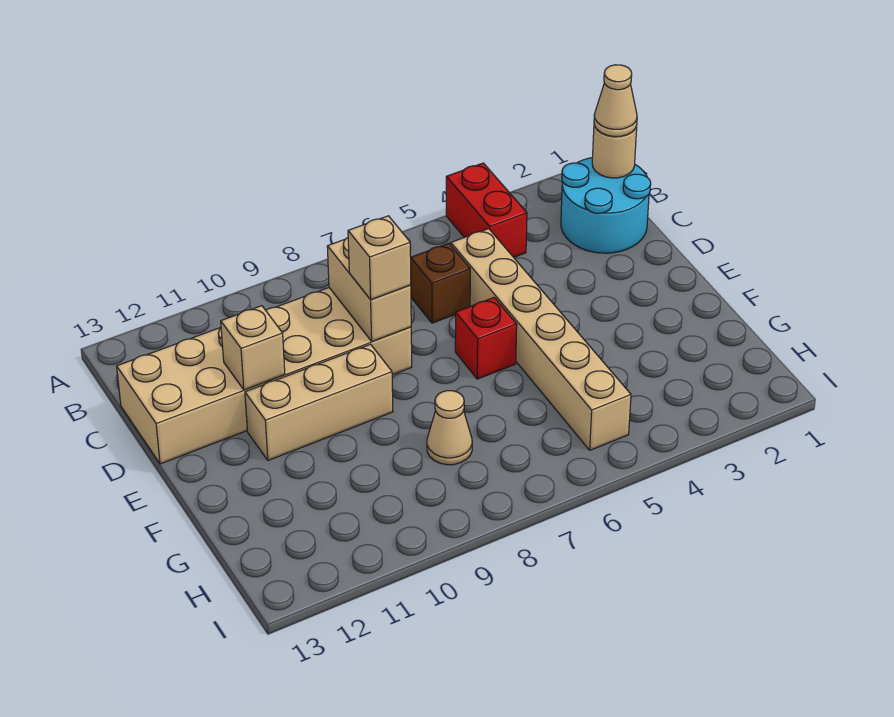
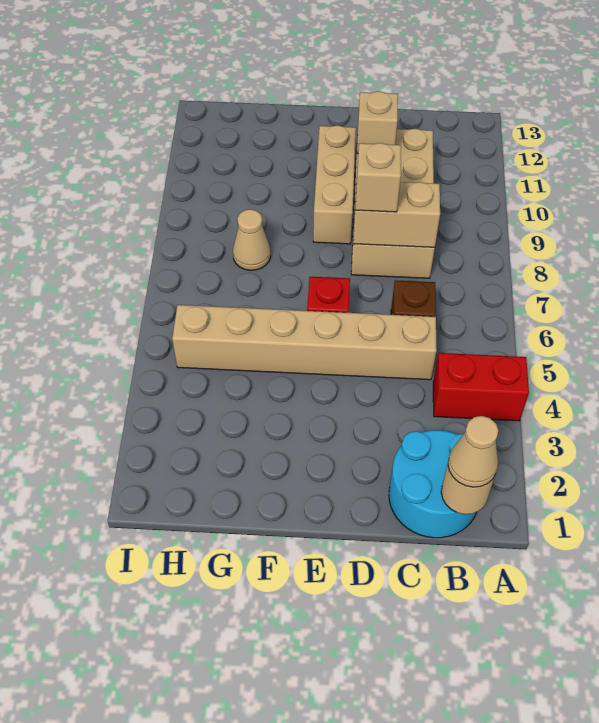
tan brick C8:D13 level 1 -> tan brick C8:D11 level 1

